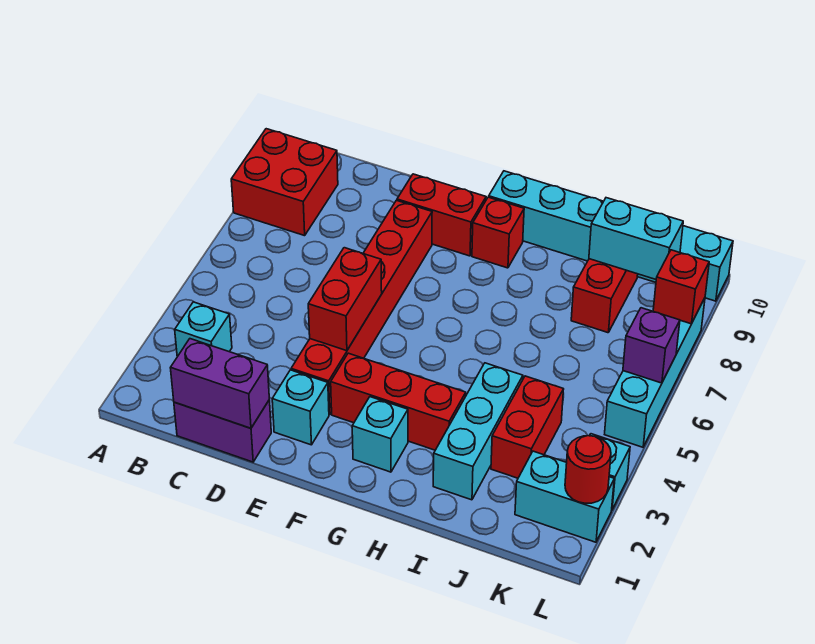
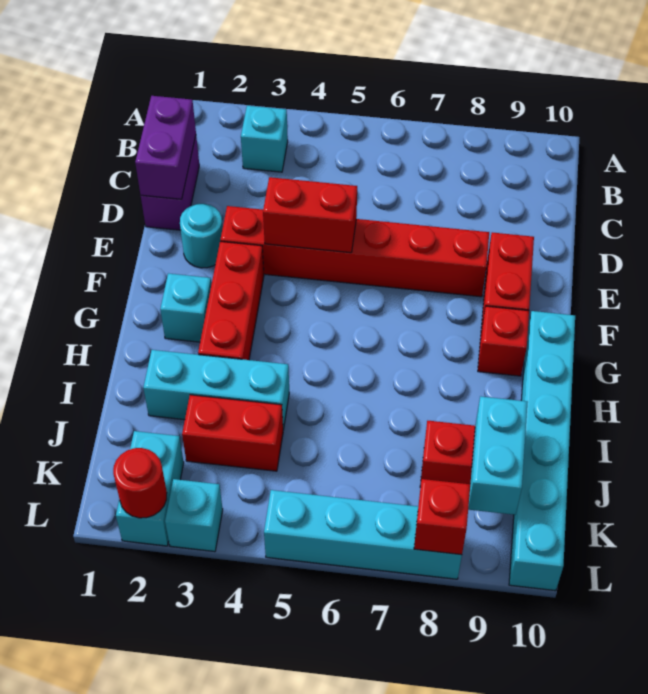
red brick A8:B9 level 1 -> none
cyan brick E2 level 1 -> cyan round brick E2 level 1
purple brick L6 level 2 -> none

